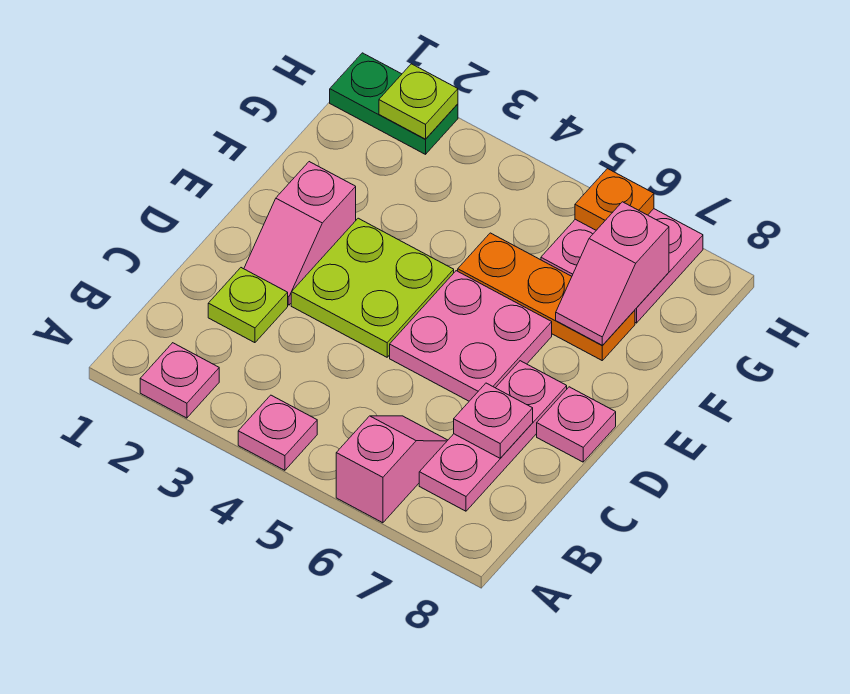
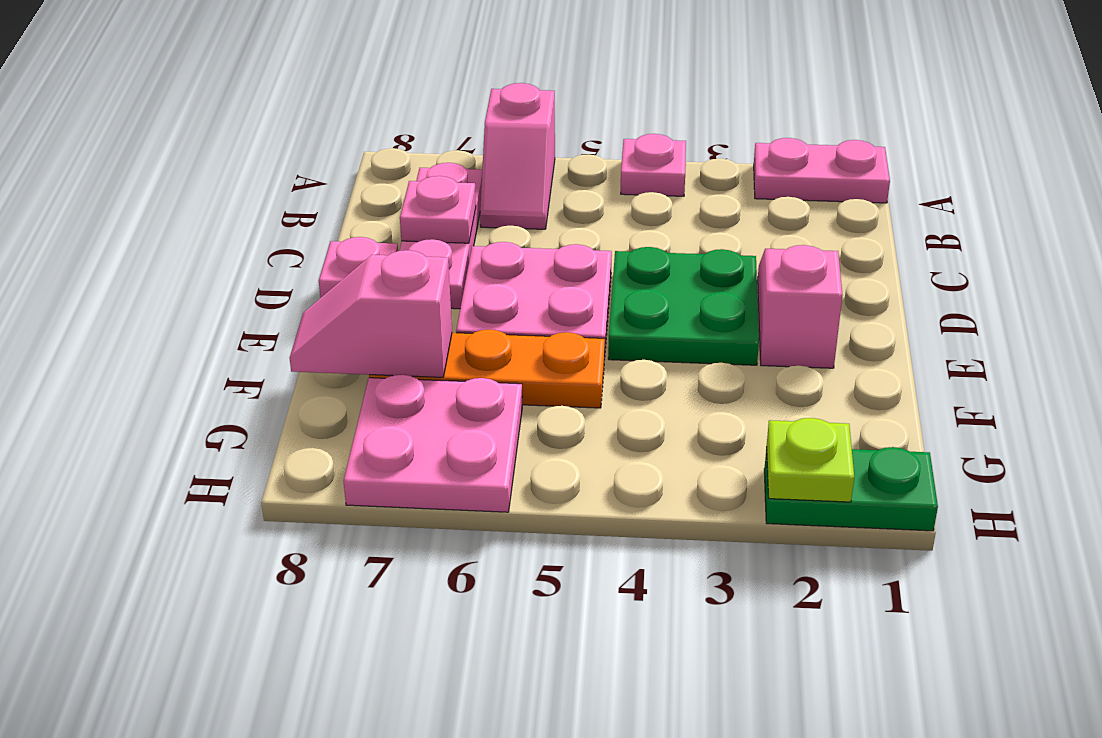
pink plate A2 level 1 -> pink plate A1:A2 level 1
lime plate C2 level 1 -> none
lime plate D3:E4 level 1 -> green plate D3:E4 level 1
pink slope F7:G7 level 2 top G -> pink slope F7:F8 level 2 top 7
orange plate H6 level 2 -> none

